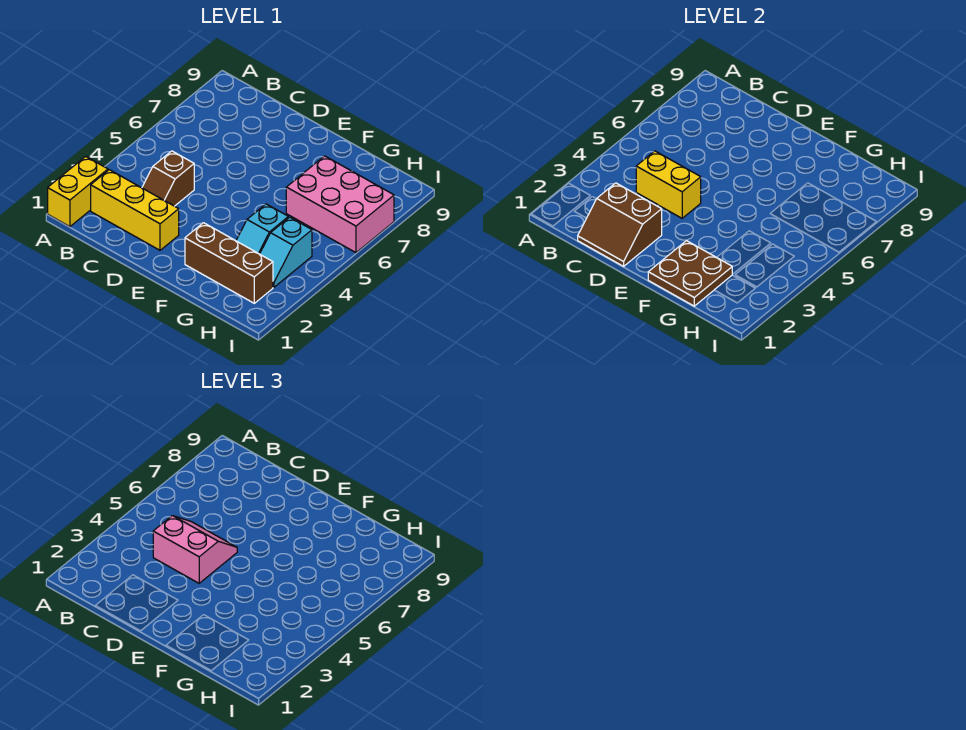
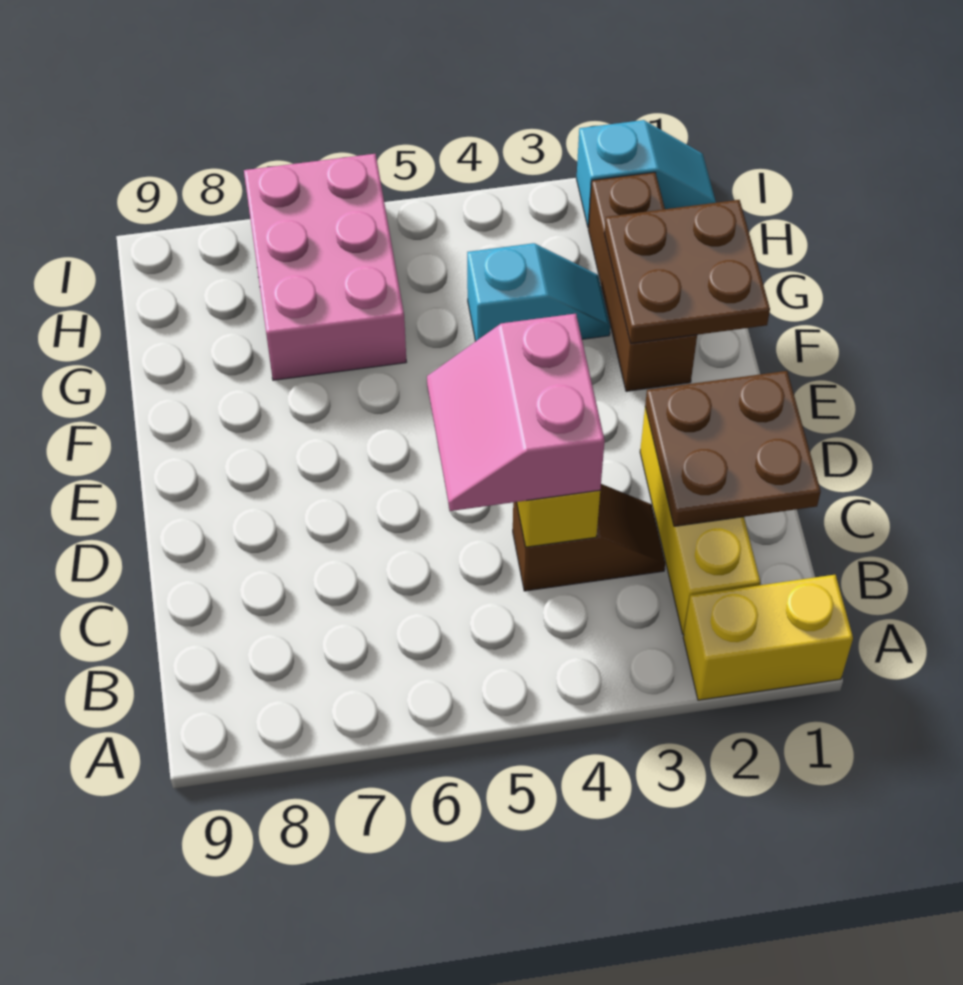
brown slope C1:D2 level 2 top 2 -> brown plate C1:D2 level 2
cyan slope H3:H4 level 1 top 4 -> cyan slope I1:I2 level 1 top 2

